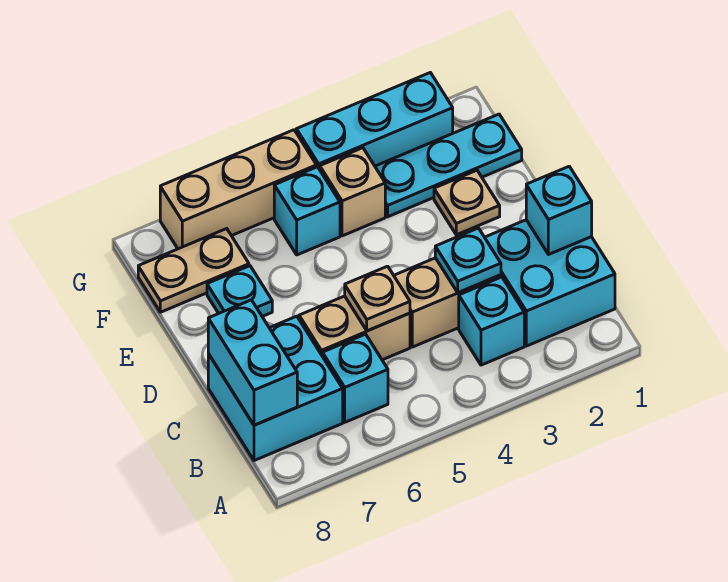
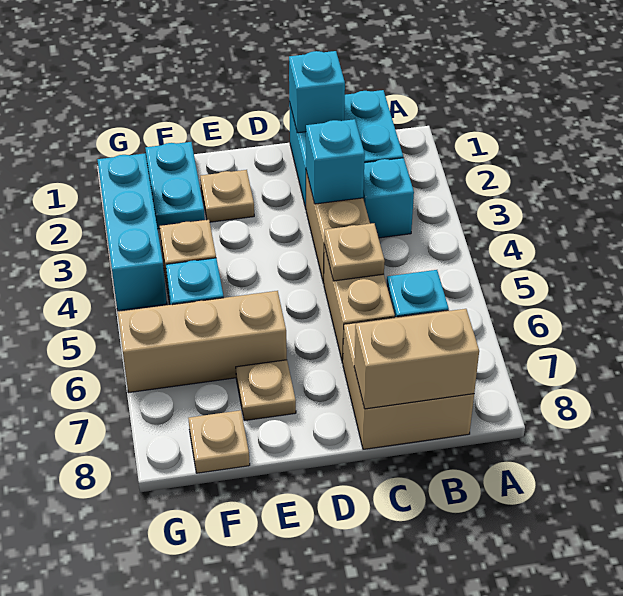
cyan brick B7:C8 level 1 -> tan brick B7:C8 level 1
cyan brick B8:C8 level 2 -> tan brick B8:C8 level 2
cyan plate C3 level 2 -> cyan brick C3 level 2
cyan plate E7 level 1 -> tan plate E7 level 1
cyan plate F1:F3 level 1 -> cyan plate F1:F2 level 1
tan plate F7:F8 level 1 -> tan plate F8 level 1
tan brick G5:G7 level 1 -> tan brick E6:G6 level 1

